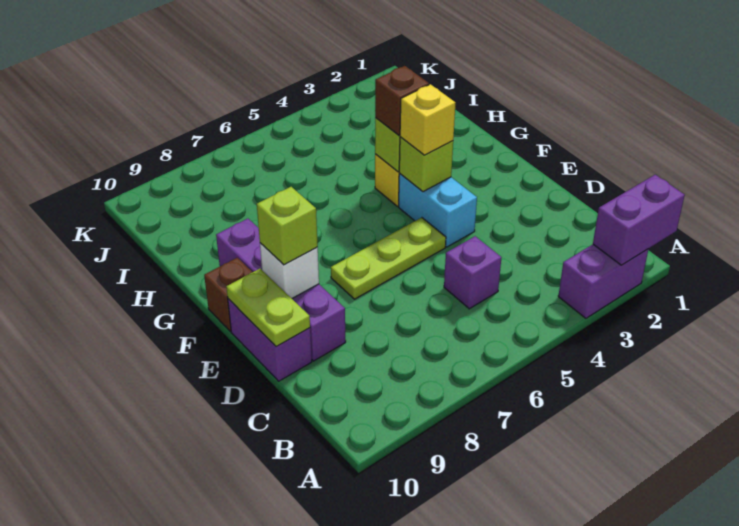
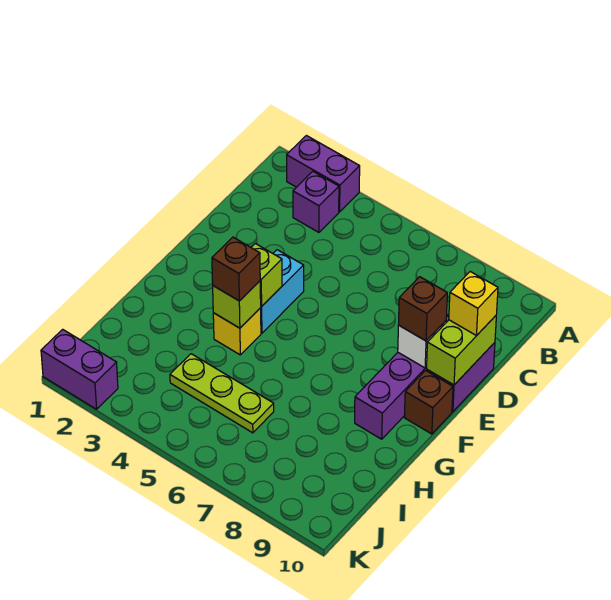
purple brick A1:A2 level 2 -> purple brick K1:K2 level 1
purple brick C5 level 1 -> purple brick B3 level 1
lime plate D10:E10 level 2 -> lime brick D10:E10 level 2
lime plate E5:E7 level 1 -> lime plate I4:I6 level 1
lime brick E9 level 3 -> brown brick E9 level 3
yellow brick F4 level 3 -> yellow brick D10 level 3

